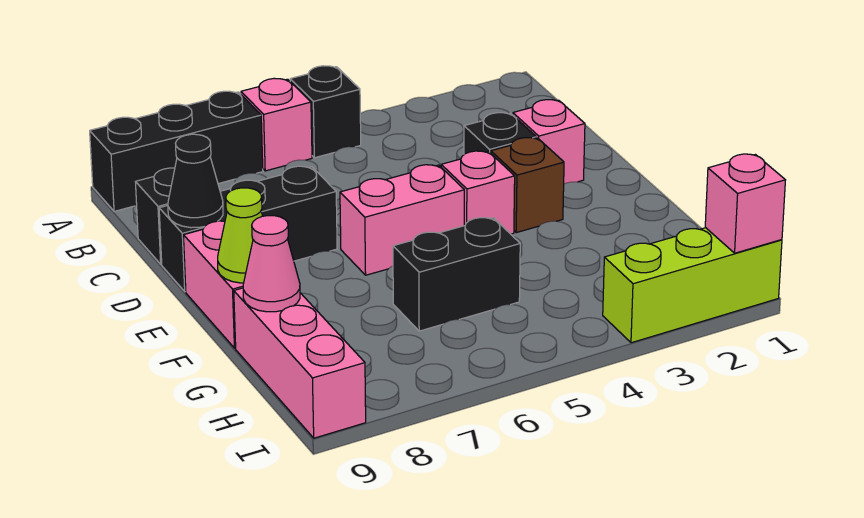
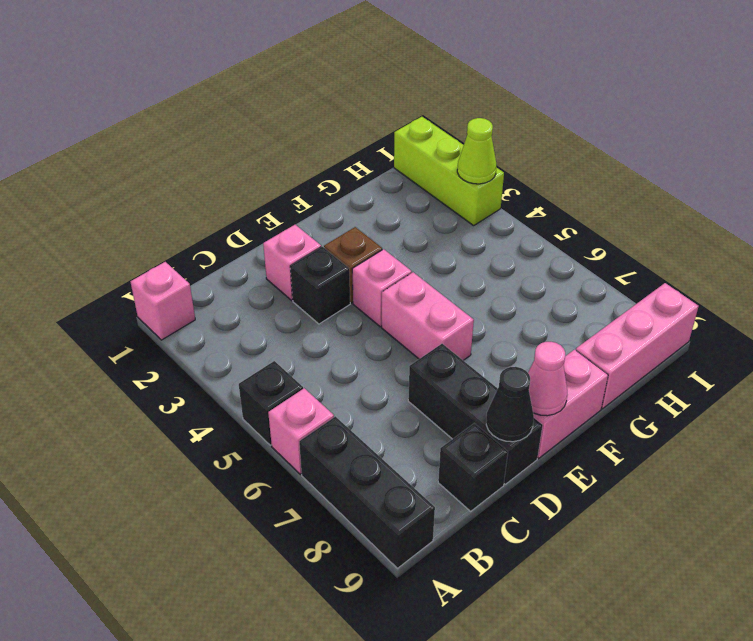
lime cone F9 level 2 -> lime cone I3 level 2
black brick G5:G6 level 1 -> none
pink cone G9 level 2 -> pink cone E9 level 2
pink brick I1 level 2 -> pink brick A1 level 1

